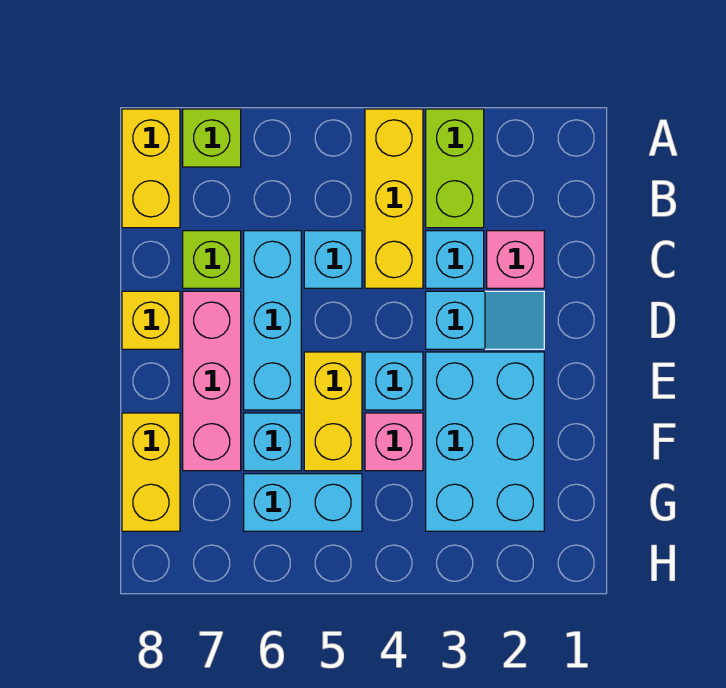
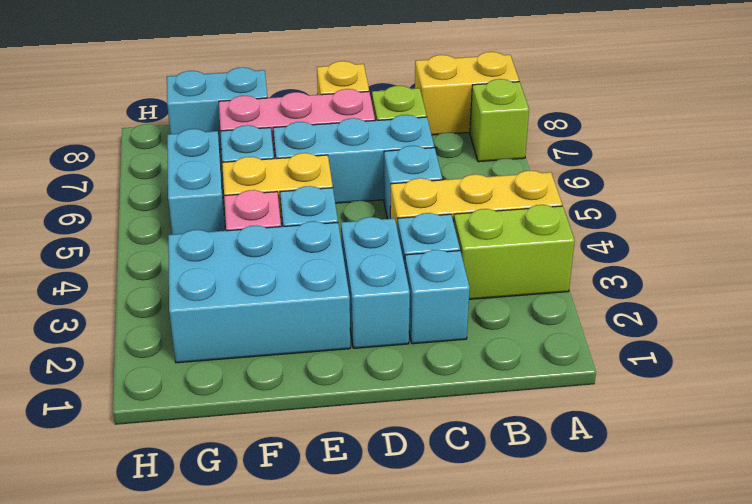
pink brick C2 level 1 -> cyan brick C2 level 1
cyan slope D2:D3 level 1 top 3 -> cyan brick D2:D3 level 1
yellow brick F8:G8 level 1 -> cyan brick F8:G8 level 1

